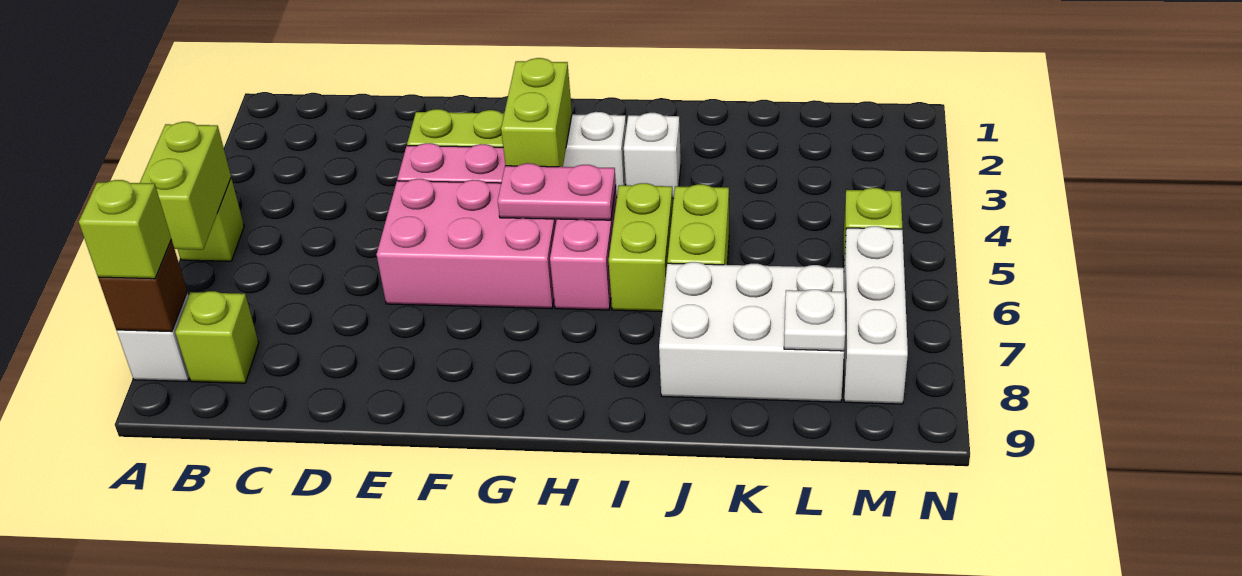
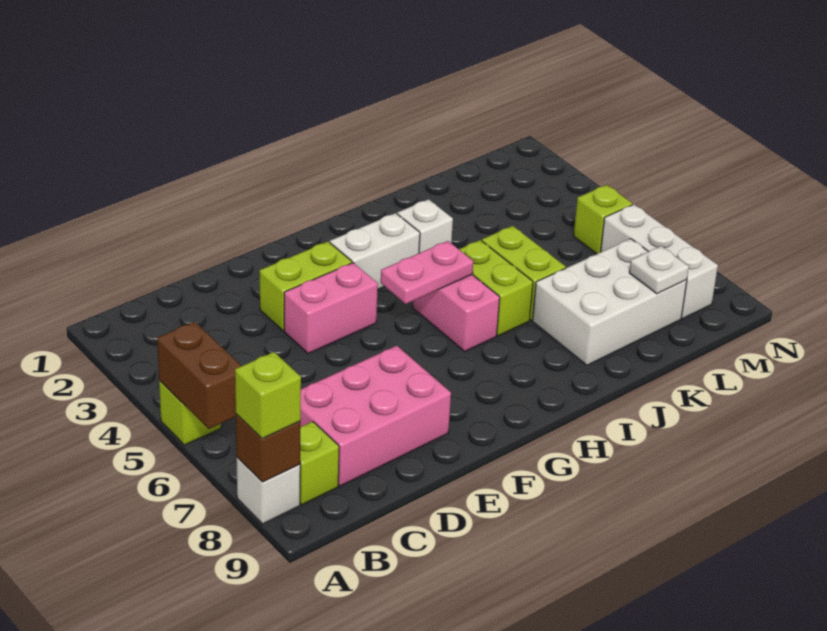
lime brick A5:A6 level 2 -> brown brick A5:A6 level 2
pink brick E5:G6 level 1 -> pink brick C7:E8 level 1
lime brick G3:G4 level 2 -> none

